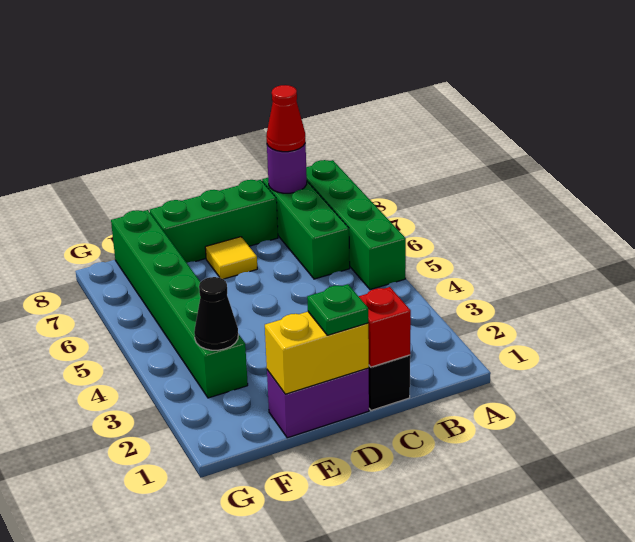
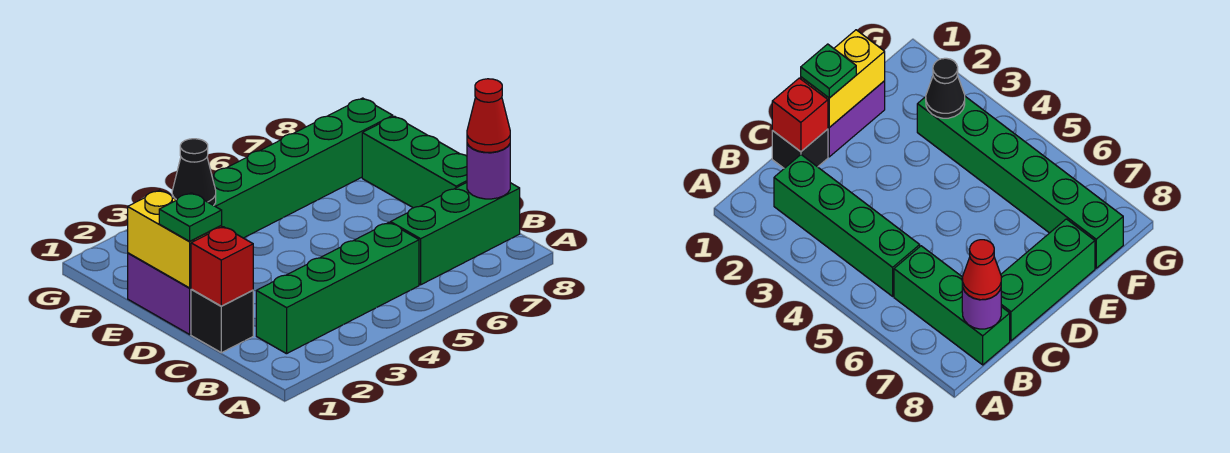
green brick A5:A8 level 1 -> green brick B2:B5 level 1
yellow tile D7 level 1 -> none

